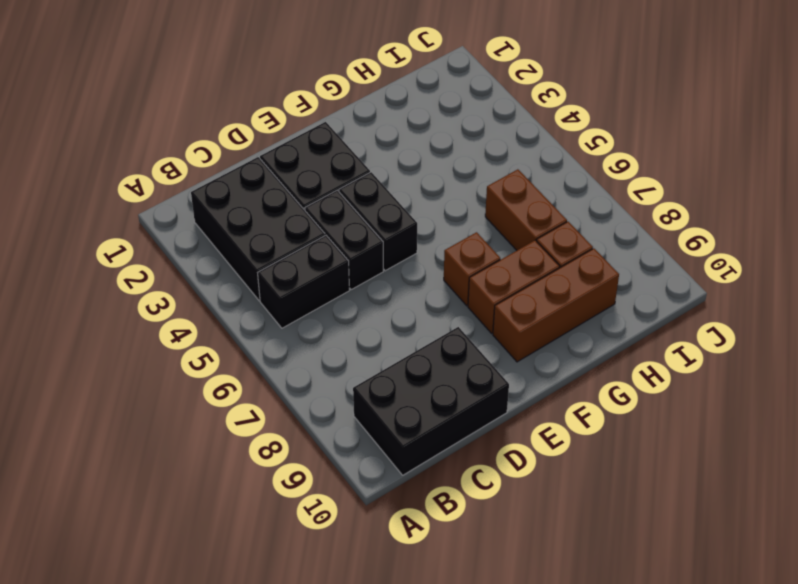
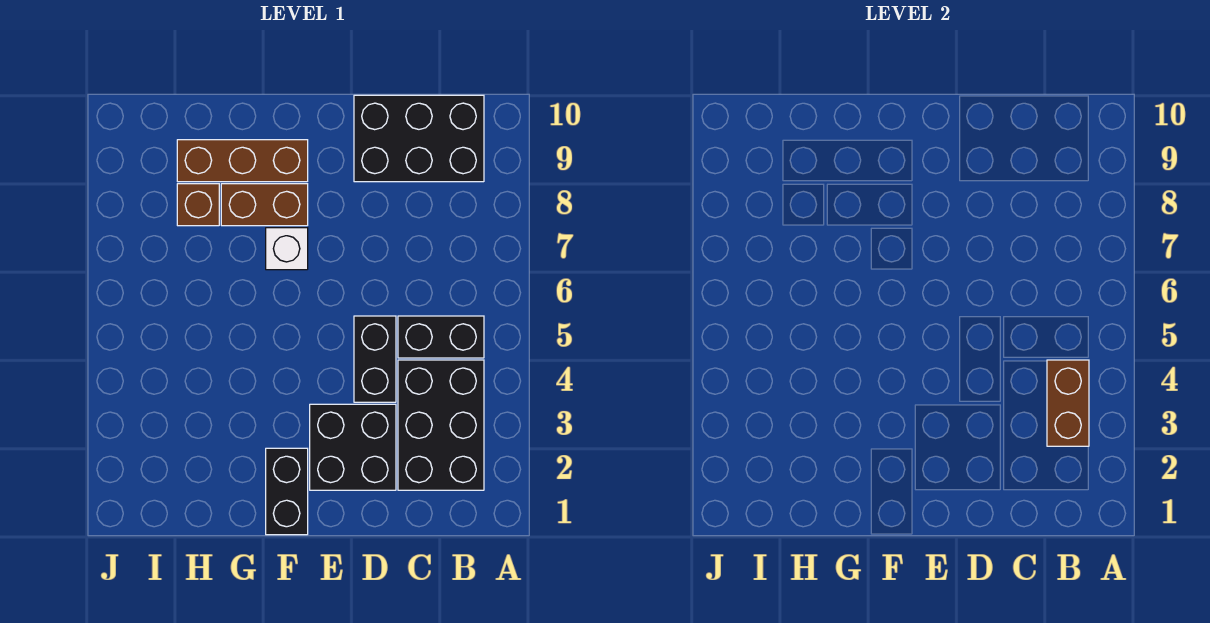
black brick E4:E5 level 1 -> black brick F1:F2 level 1
brown brick F7 level 1 -> white brick F7 level 1
brown brick H6:H7 level 1 -> brown brick B3:B4 level 2

